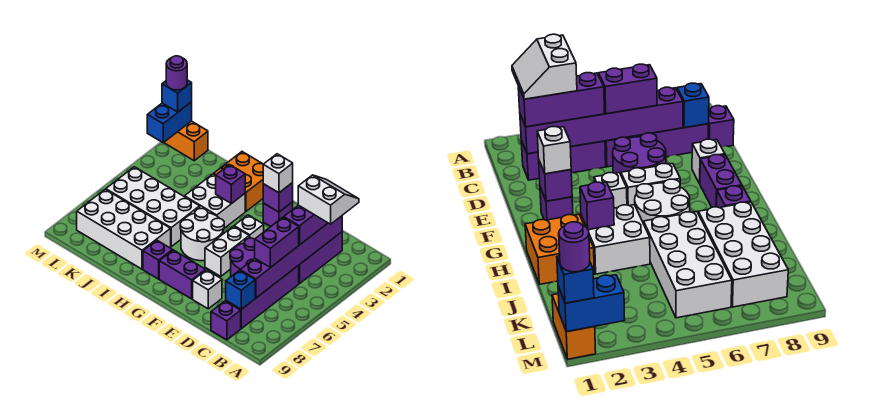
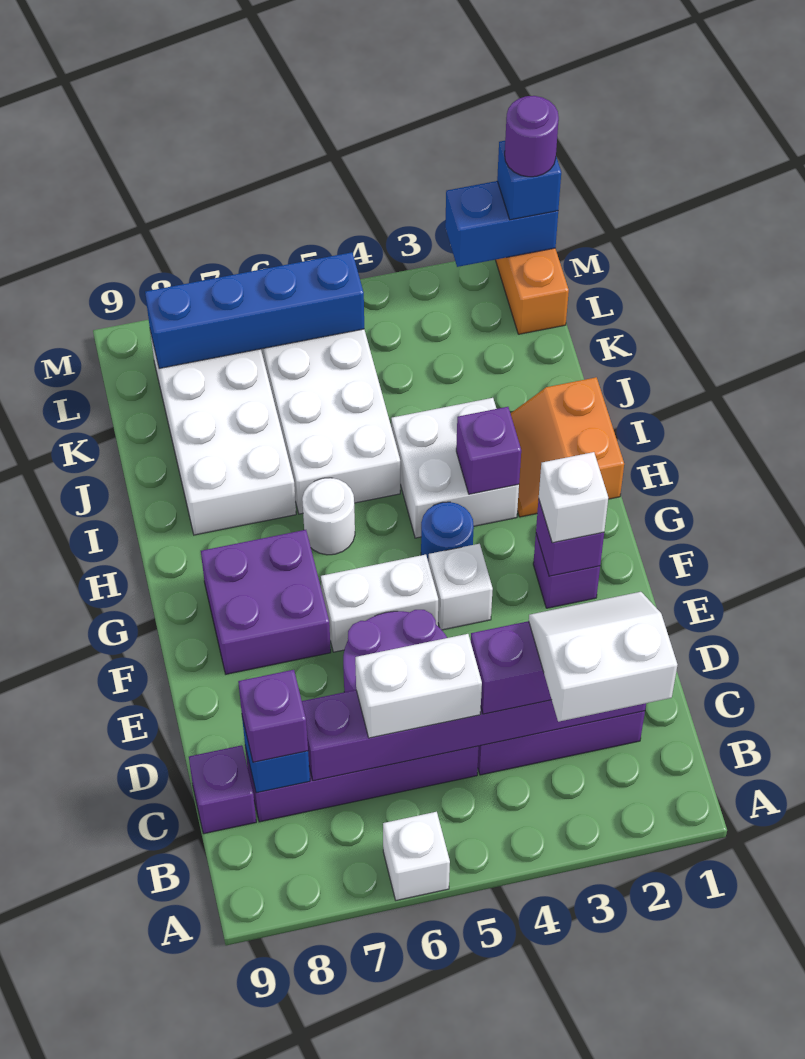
white slope B2:C3 level 4 top 3 -> white slope B2:C3 level 4 top B
purple brick C5:C6 level 3 -> white brick C5:C6 level 3
white brick E8 level 1 -> white brick A6 level 1
purple brick F8:G8 level 1 -> purple brick F7:G8 level 1
none -> blue round brick G4 level 1
white round brick G5:H6 level 1 -> white round brick H6 level 1
orange brick H1:I2 level 1 -> orange slope H1:I2 level 1 top 1
purple brick H8 level 1 -> purple brick C8 level 3
none -> blue brick L5:L8 level 2

